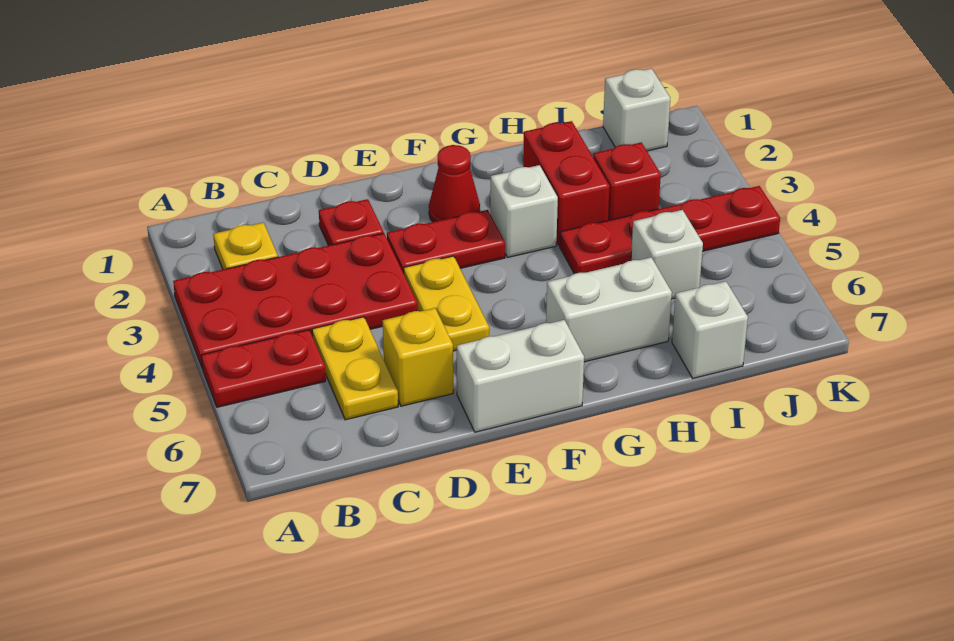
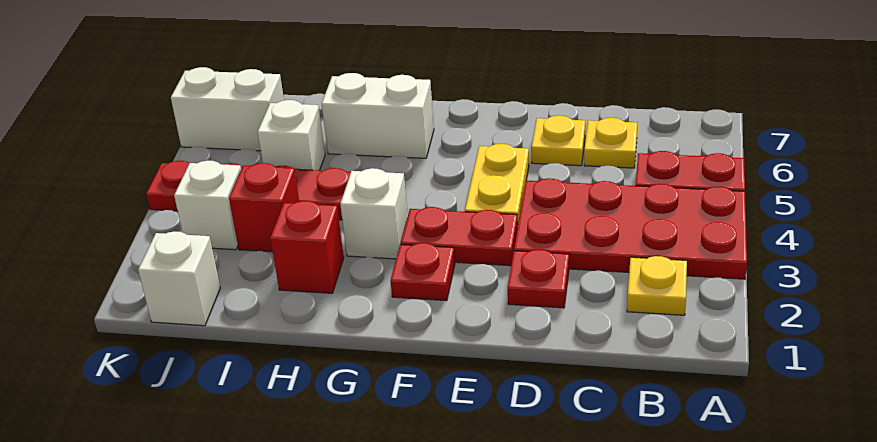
yellow plate C5:C6 level 1 -> yellow plate C6 level 1
yellow brick D6 level 1 -> yellow plate D6 level 1
white brick E7:F7 level 1 -> white brick J6:K6 level 1
red cone F2 level 1 -> red plate F2 level 1
red brick H2:H3 level 1 -> red brick H2 level 1
white brick I7 level 1 -> white brick J3 level 1

